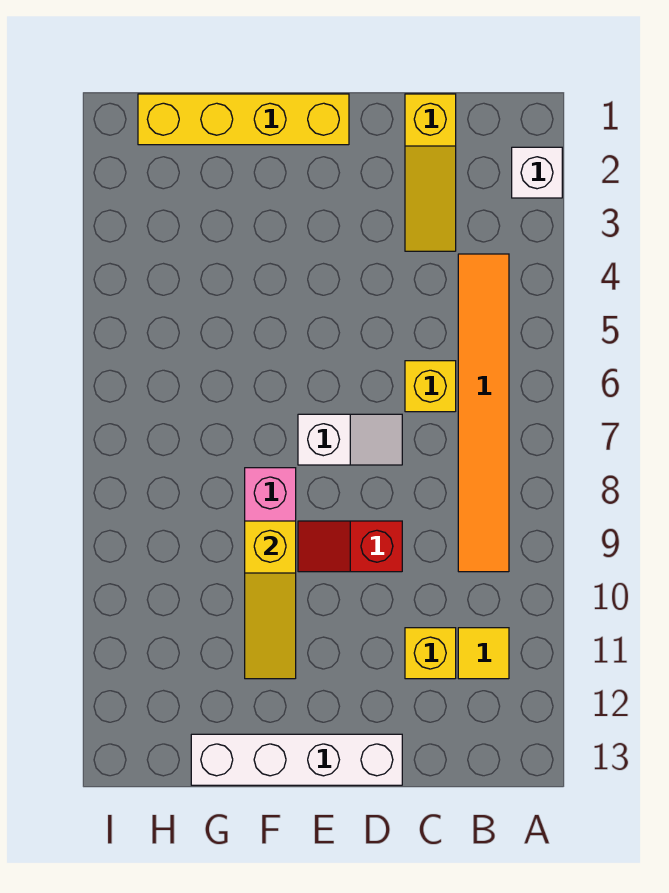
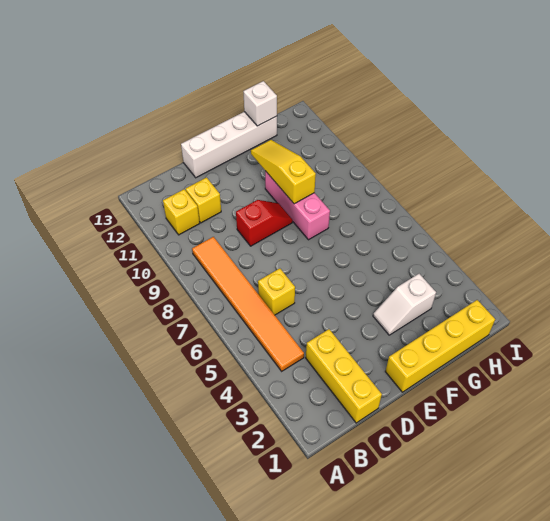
white brick A2 level 1 -> white brick G13 level 2
yellow tile B11 level 1 -> yellow brick B11 level 1
yellow slope C1:C3 level 1 top 1 -> yellow brick C1:C3 level 1
white slope D7:E7 level 1 top E -> white slope F3:G3 level 1 top G

